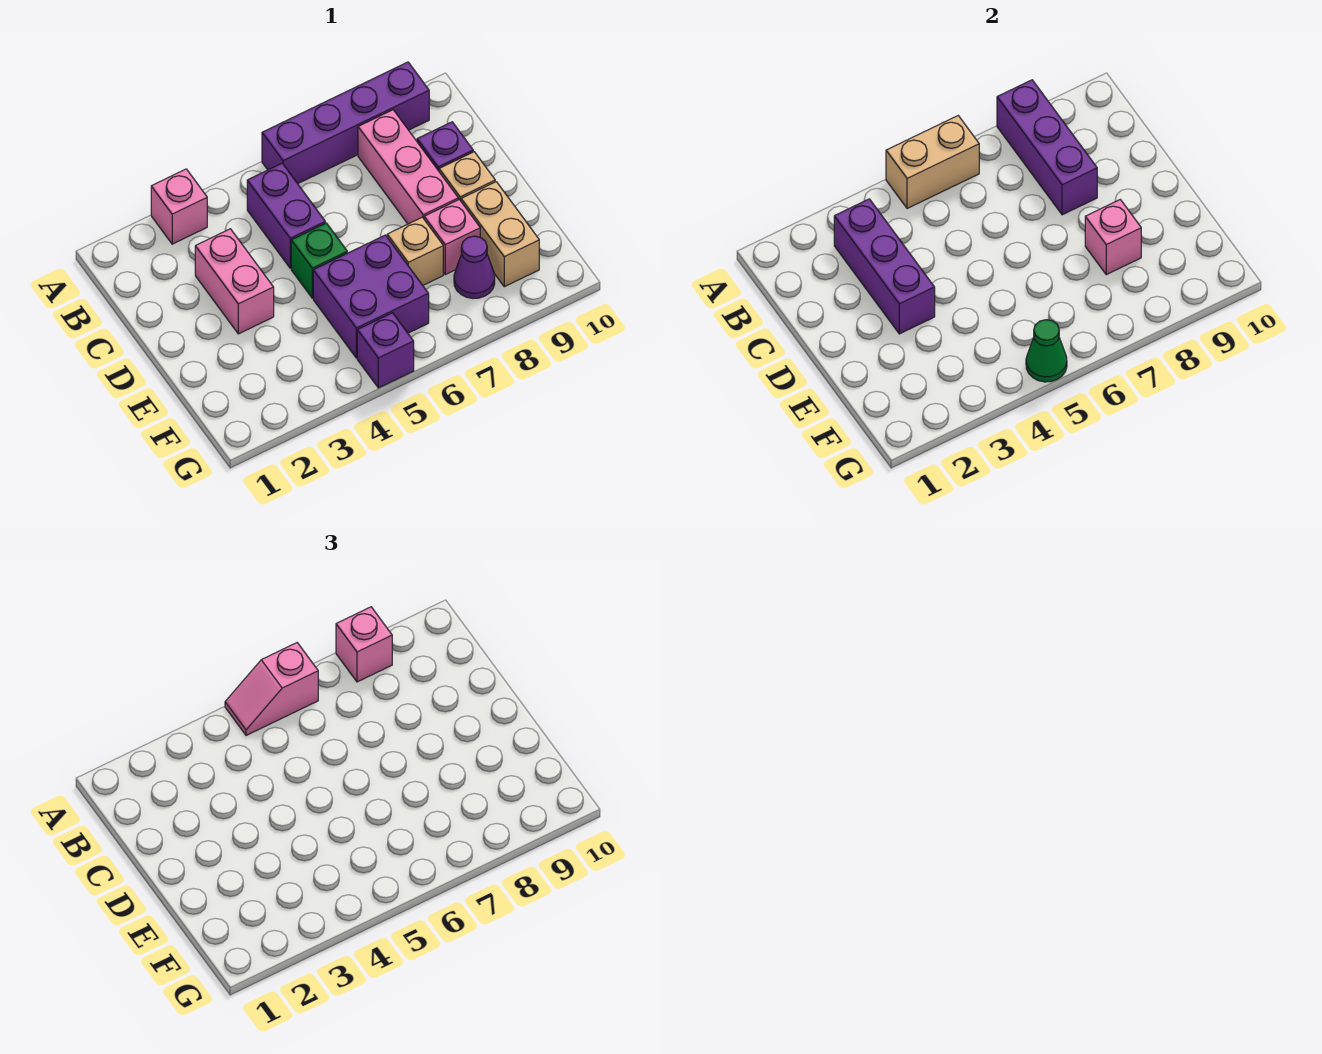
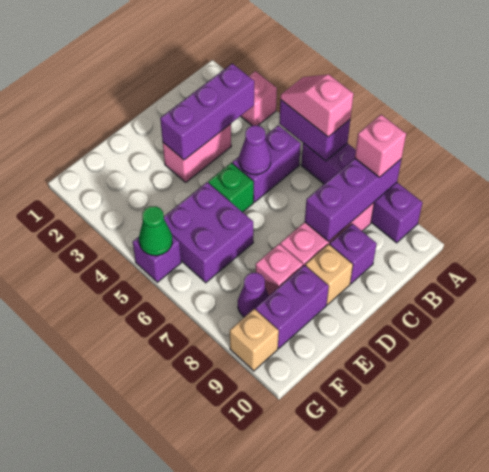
tan brick A5:A6 level 2 -> purple brick A5:A6 level 2
none -> purple cone C5 level 2
tan brick E7 level 1 -> tan brick G9 level 1
pink brick E8 level 2 -> none
tan brick E9:F9 level 1 -> purple brick E9:F9 level 1

